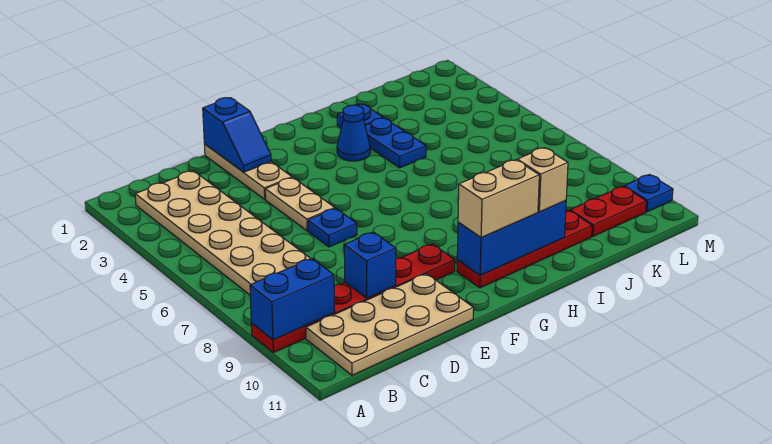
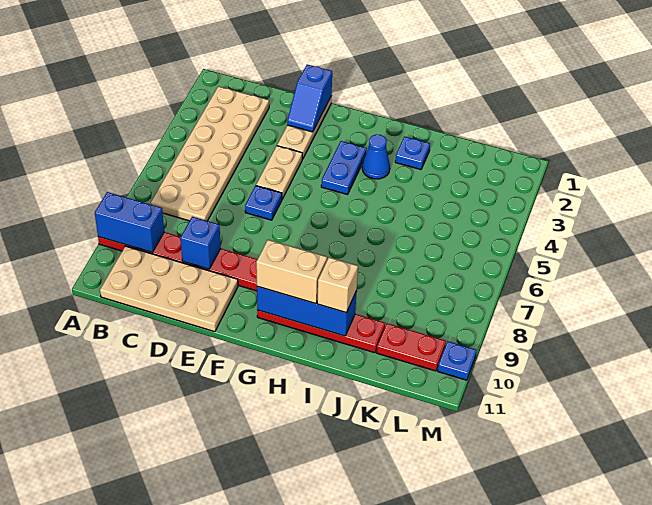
blue plate I3:I4 level 1 -> blue plate G3:G4 level 1

